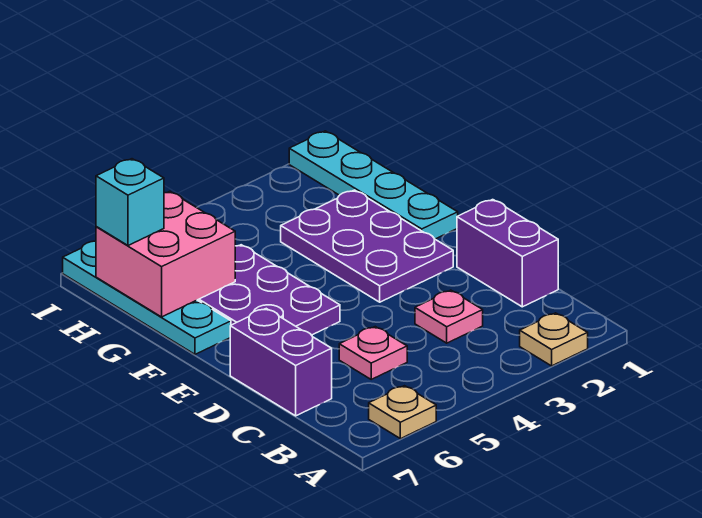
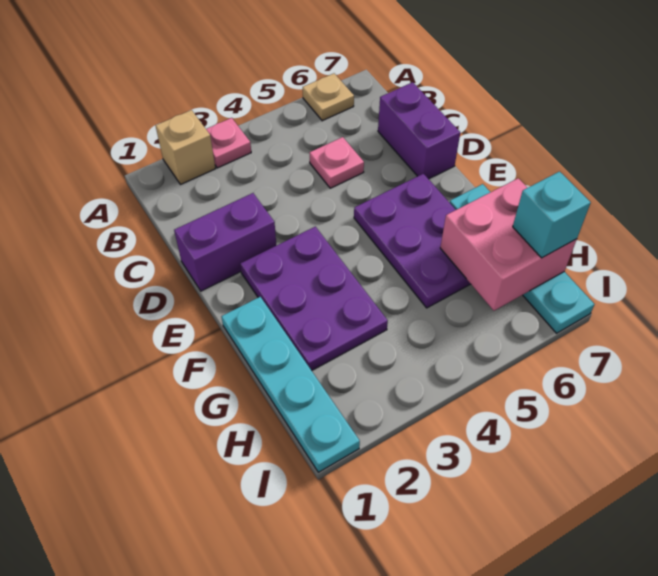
tan plate A2 level 1 -> tan brick A2 level 1
purple brick C1:D1 level 1 -> purple brick D1:D2 level 1
pink plate C3 level 1 -> pink plate A3 level 1

